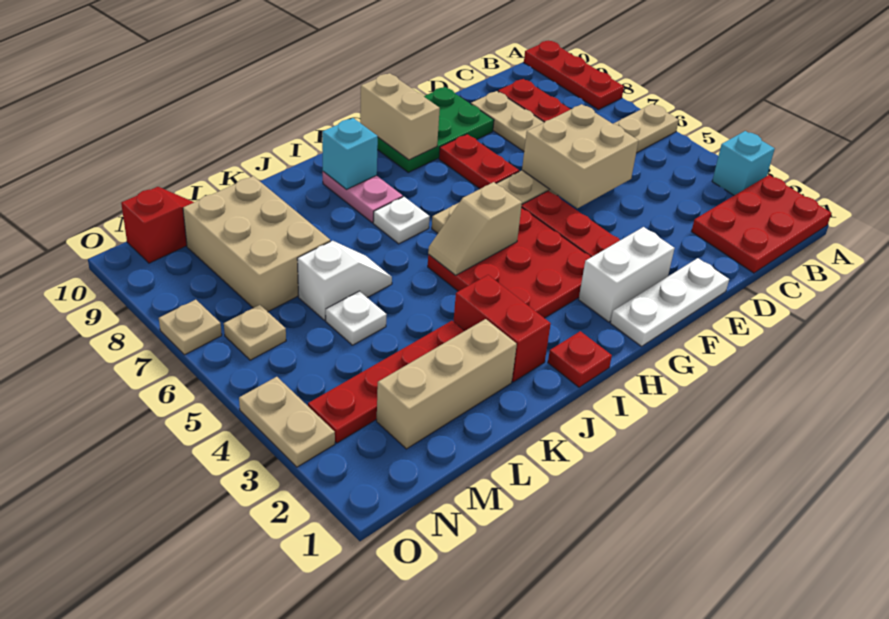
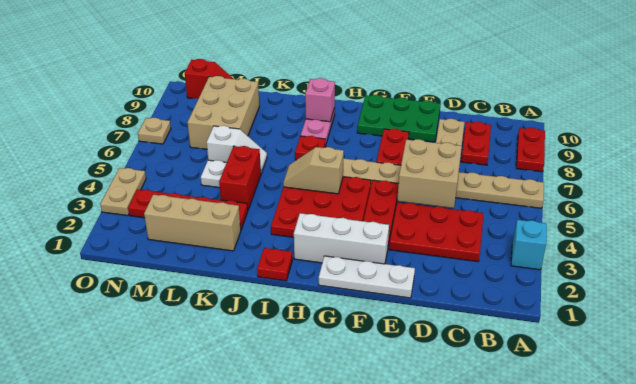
red plate A1:C2 level 1 -> red plate C3:E4 level 1
red plate A8:A10 level 1 -> red plate A8:A9 level 1
white brick F2:G2 level 1 -> white brick F2:H2 level 1
tan brick G9:G10 level 2 -> none
white plate I7 level 1 -> red plate I7 level 1
cyan brick I9 level 2 -> pink brick I9 level 2
red brick J2:J3 level 1 -> red brick K4:K5 level 1
tan plate N6 level 1 -> none

